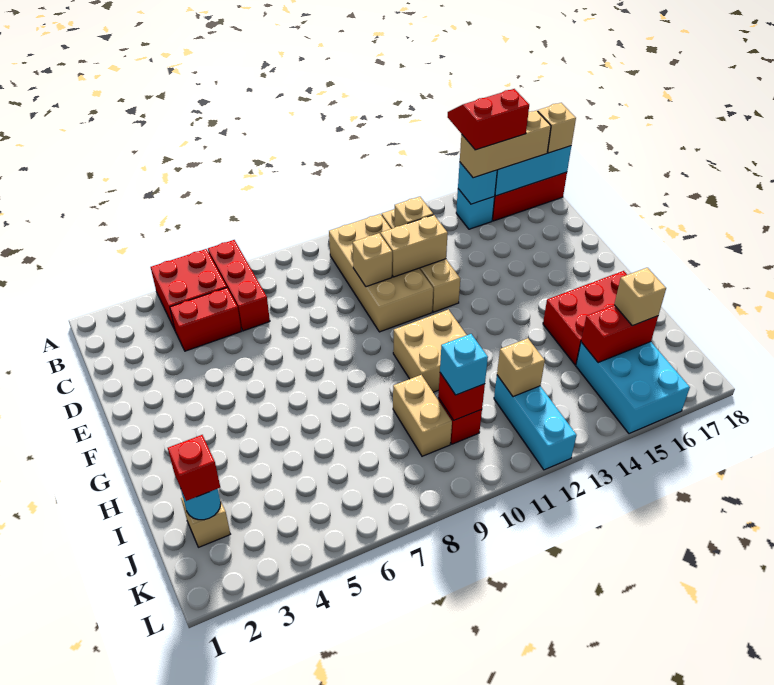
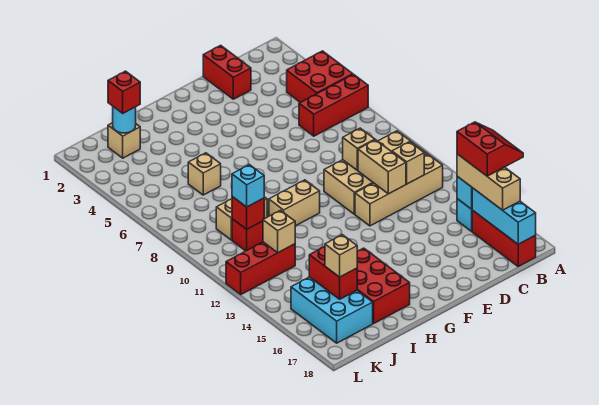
tan brick B18 level 3 -> tan brick I6 level 1
red brick C4:C5 level 1 -> red brick D1:D2 level 1
tan brick G10:H11 level 1 -> tan brick G10:H10 level 1
cyan brick J12:L12 level 1 -> red brick J12:L12 level 1
cyan brick J15:L16 level 1 -> cyan brick J15:K17 level 1

